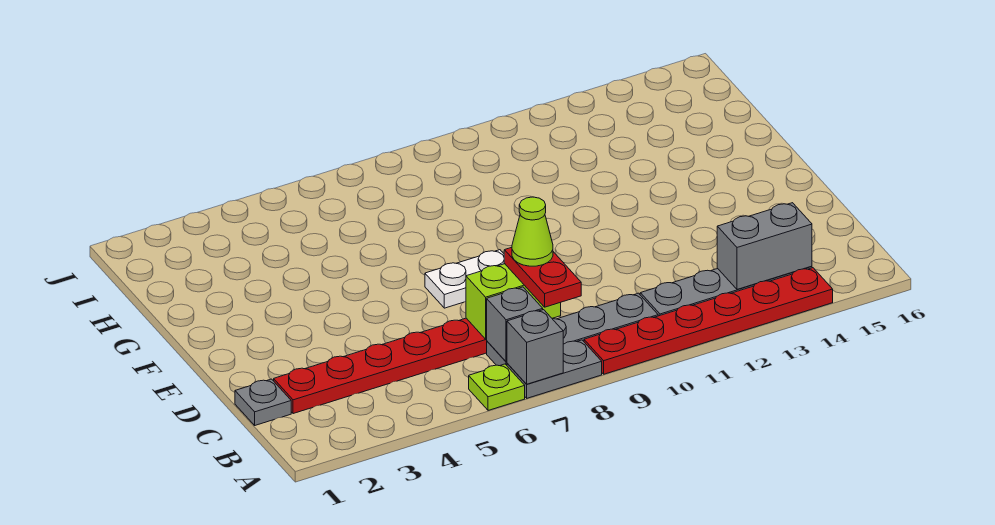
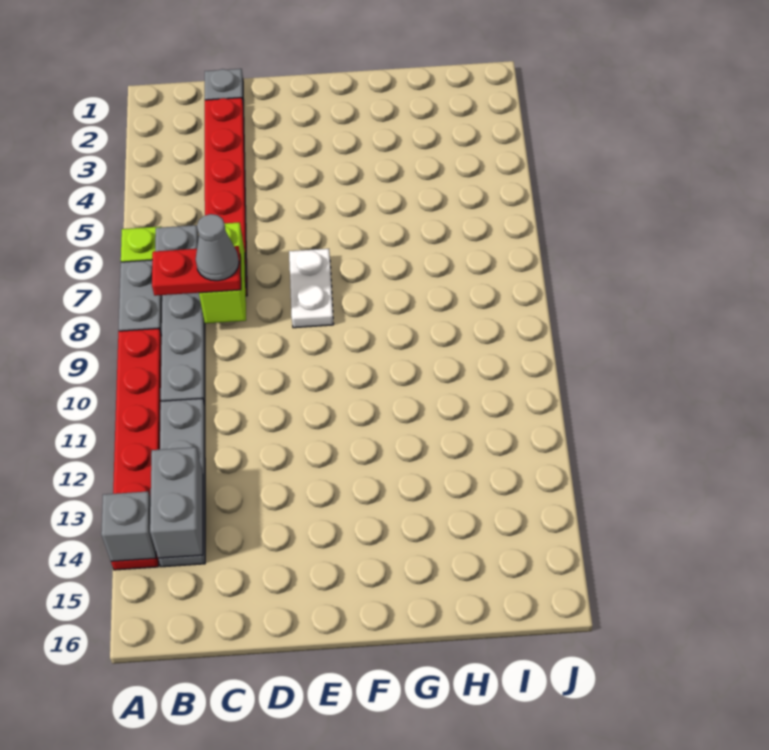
grey brick A7 level 2 -> grey brick A14 level 2
lime cone C8 level 4 -> grey cone C8 level 4

